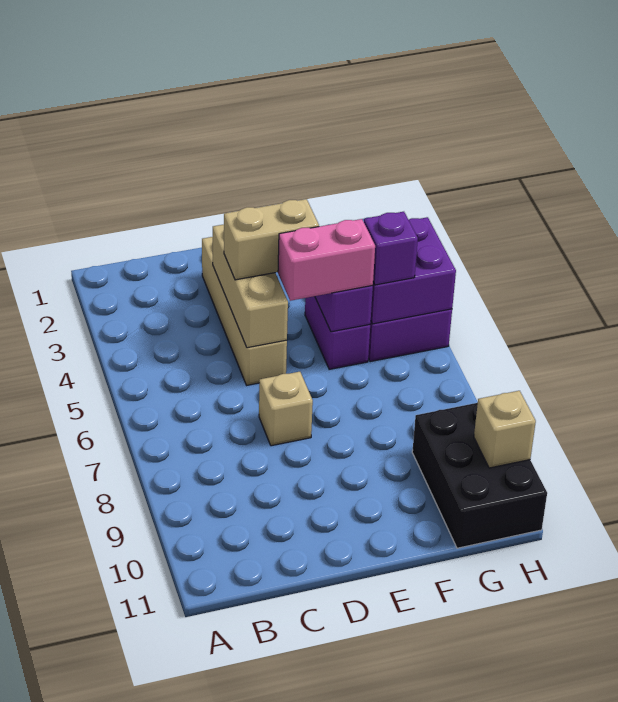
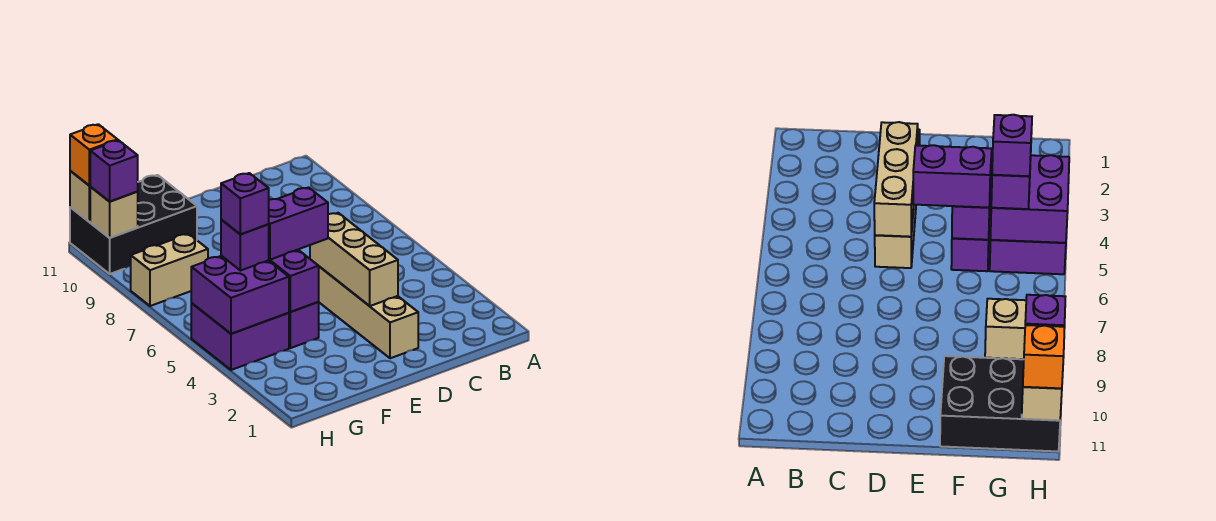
tan brick D4:E4 level 3 -> tan brick G8:H8 level 1
tan brick D7 level 1 -> tan brick H11 level 2
pink brick E5:F5 level 3 -> purple brick E5:F5 level 3
none -> purple brick G5 level 4
black brick G9:H11 level 1 -> black brick F10:H11 level 1
none -> purple brick H10 level 3
none -> orange brick H11 level 3

